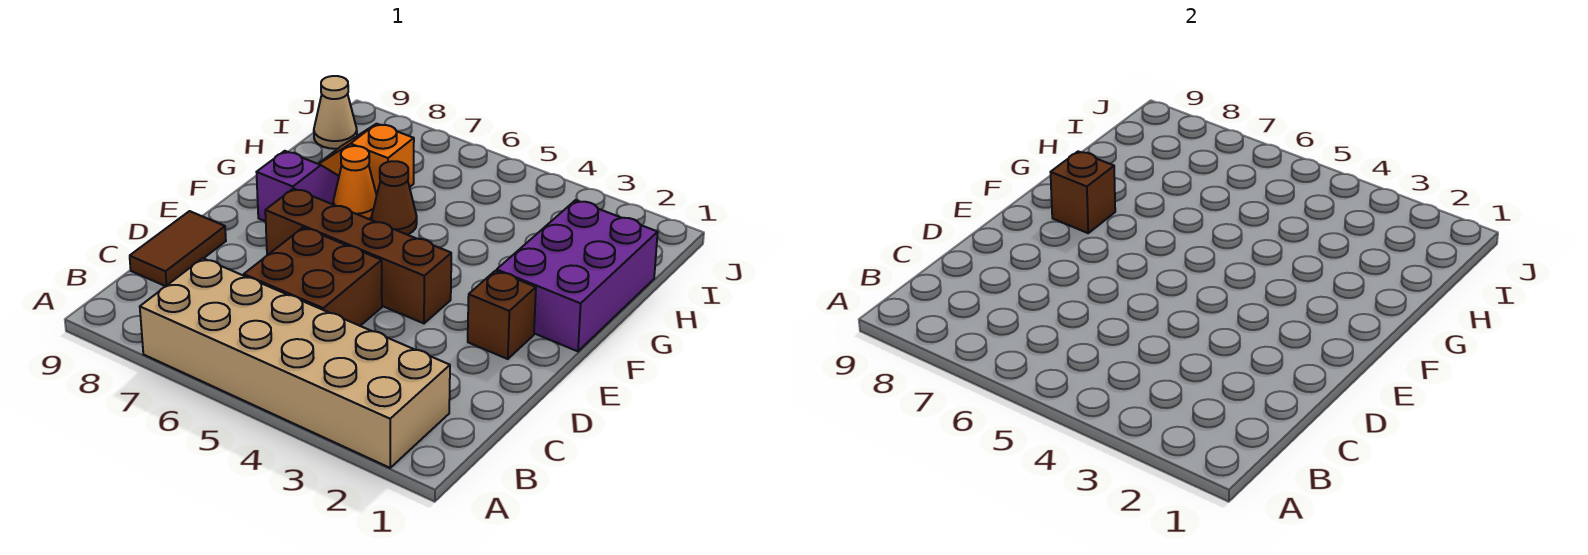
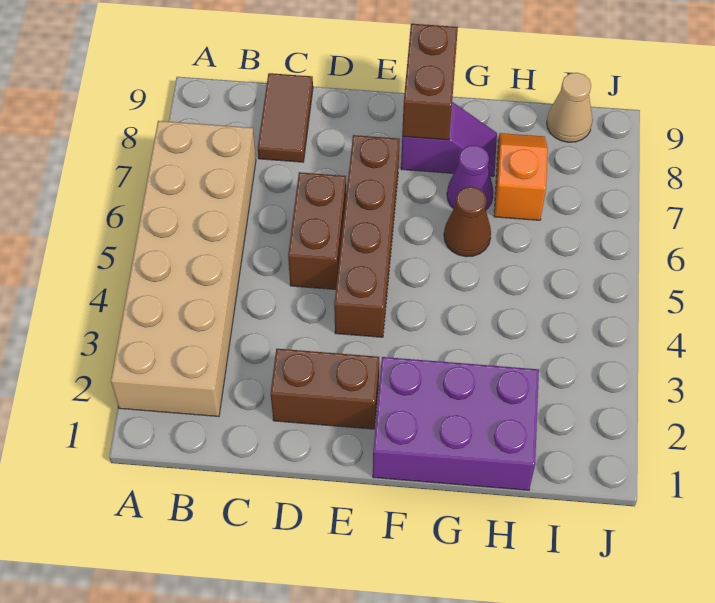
brown brick C5:D6 level 1 -> brown brick D5:D6 level 1
brown tile C9:D9 level 1 -> brown tile C8:C9 level 1
brown brick E2 level 1 -> brown brick D2:E2 level 1
brown brick F8 level 2 -> brown brick F8:F9 level 2
orange cone G7 level 1 -> purple cone G7 level 1

